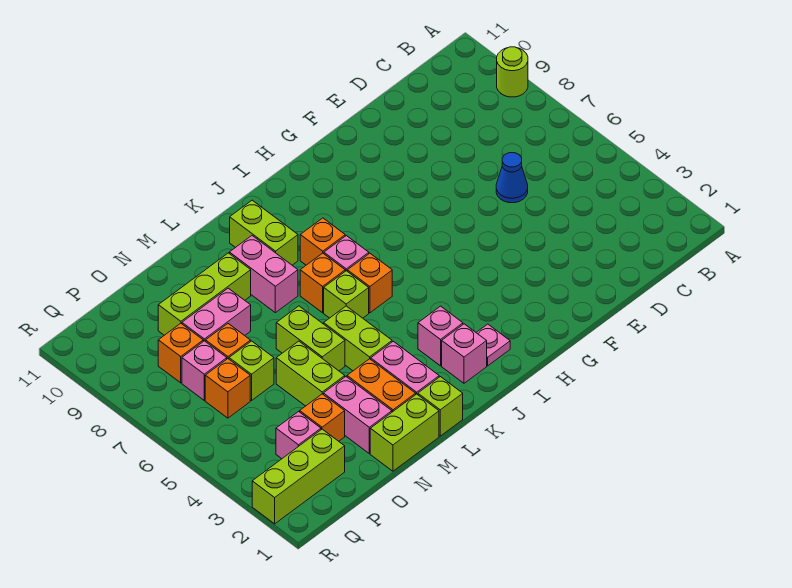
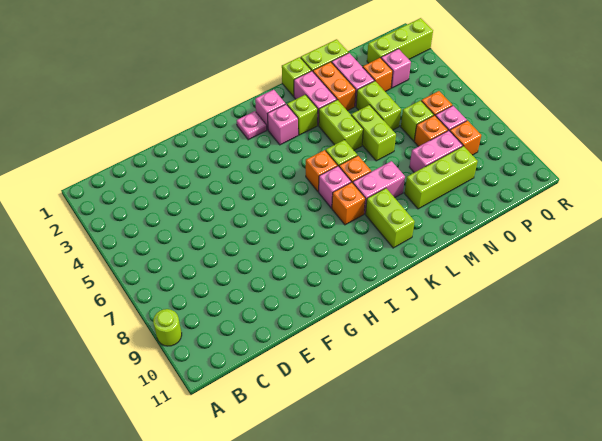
blue cone D6 level 1 -> none
none -> lime brick K3 level 1
pink brick L8:L9 level 1 -> pink brick K8:L8 level 1

